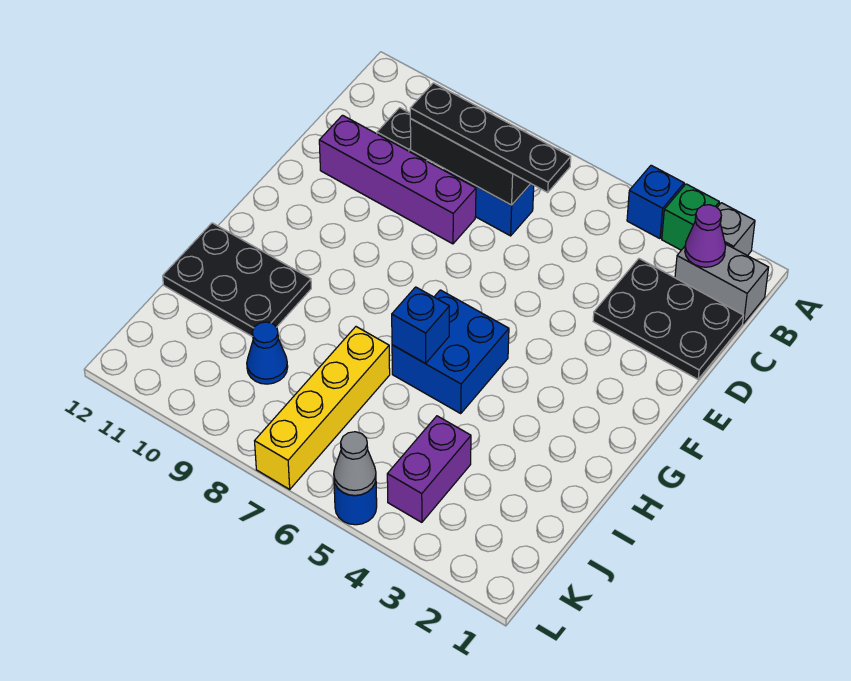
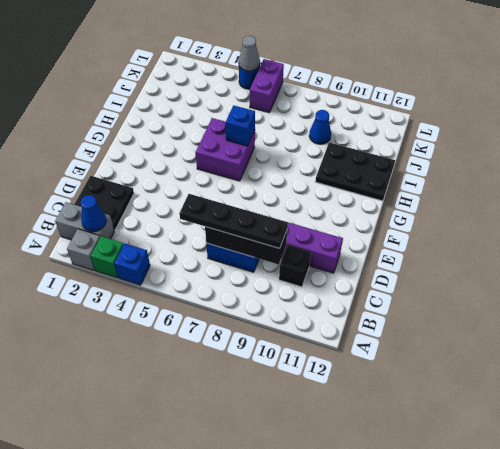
purple cone B2 level 2 -> blue cone B2 level 2
black plate C1:D3 level 1 -> black plate C1:D2 level 1
blue brick G5:H6 level 1 -> purple brick G5:H6 level 1
yellow brick I7:L7 level 1 -> none
purple brick J4:K4 level 1 -> purple brick K6:L6 level 1

